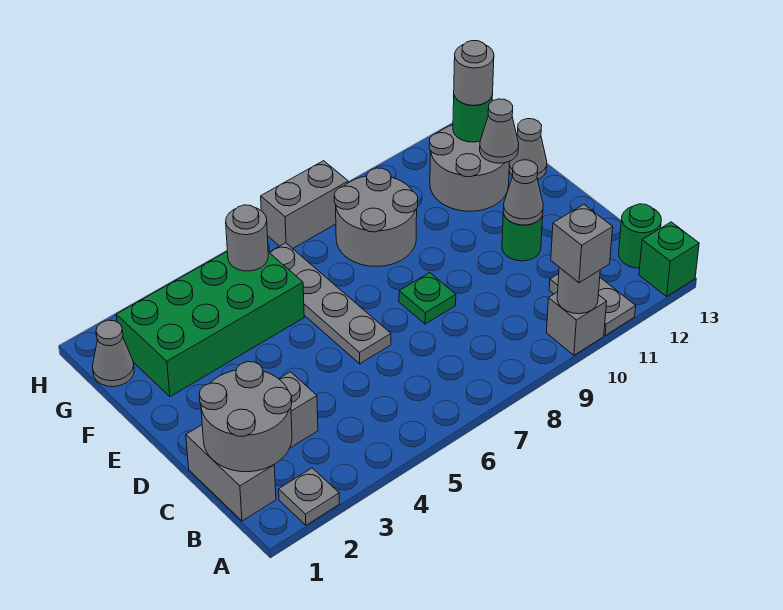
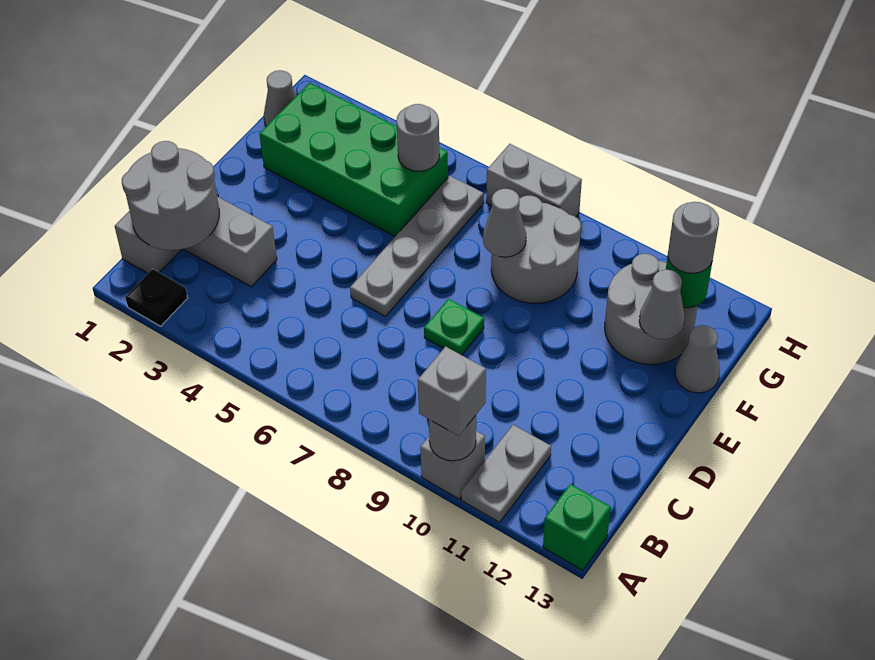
grey plate A2 level 1 -> black plate A2 level 1
green round brick B13 level 1 -> none
green round brick D11 level 1 -> none
grey cone D11 level 2 -> grey cone F8 level 2

